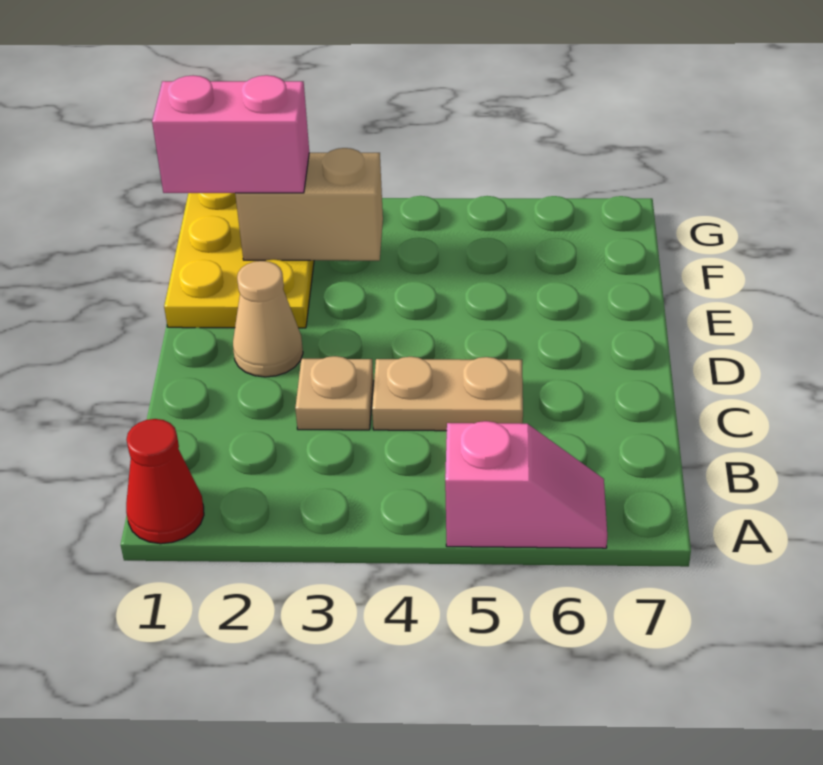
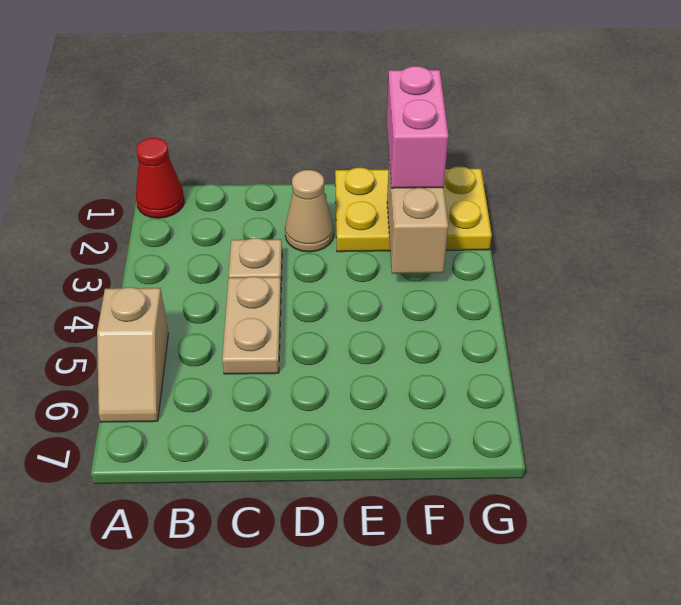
pink slope A5:A6 level 1 top 5 -> tan slope A5:A6 level 1 top 5

